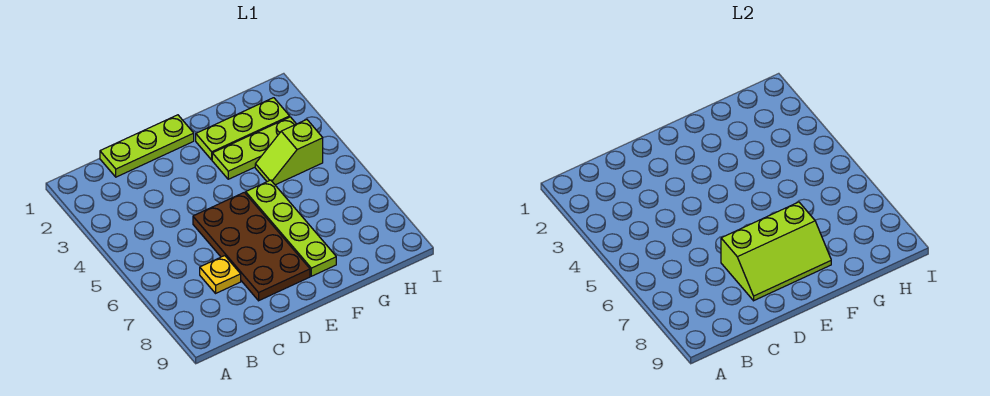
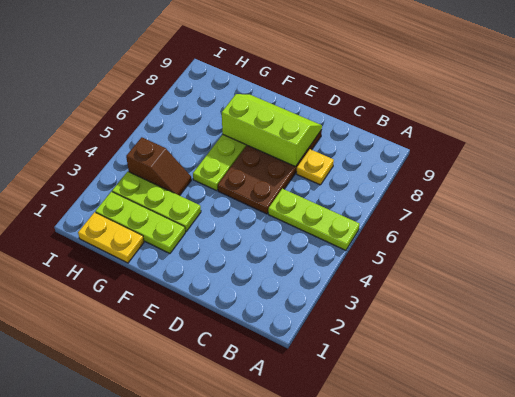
lime plate C1:E1 level 1 -> lime plate A5:C5 level 1
none -> yellow plate G1:H1 level 1
lime slope G4:H4 level 1 top H -> brown slope G4:H4 level 1 top H

